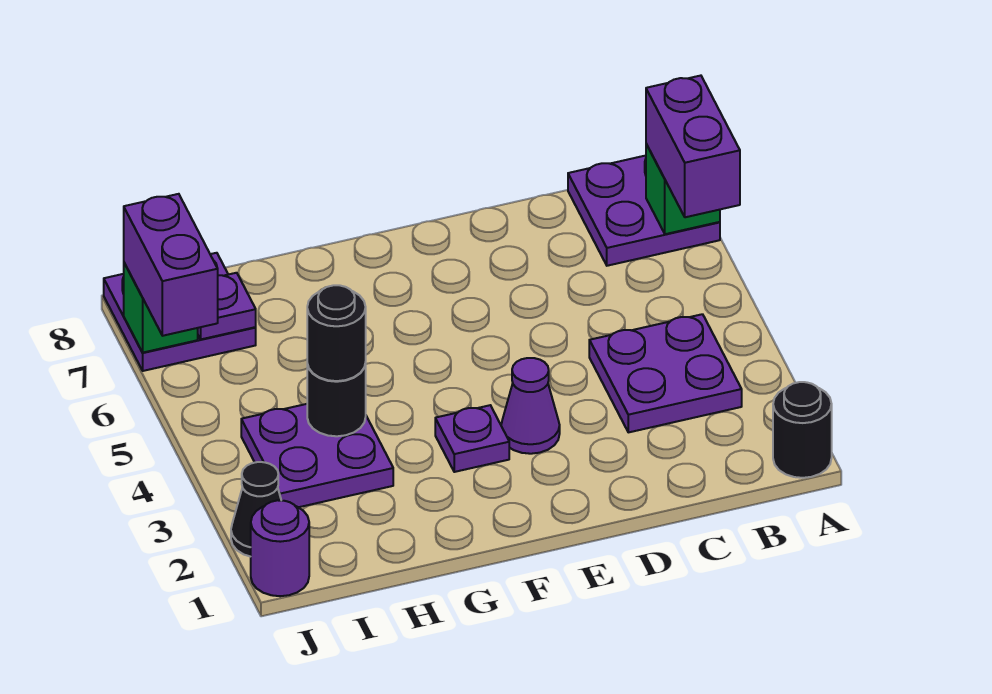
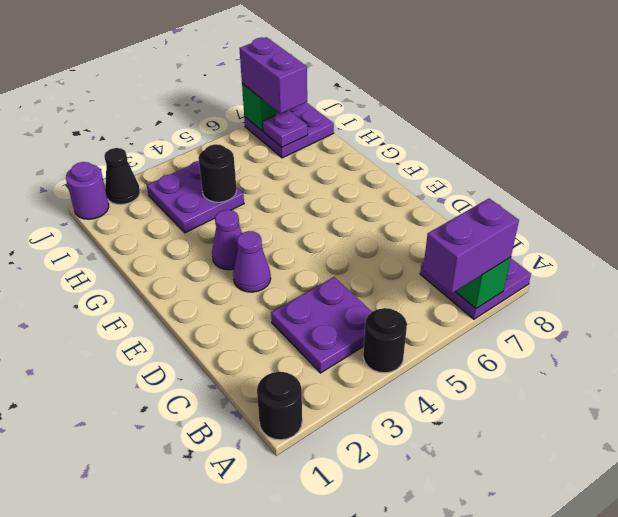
purple plate F3 level 1 -> purple cone F3 level 1
black round brick H4 level 3 -> black round brick A4 level 1
purple brick J6:J7 level 3 -> purple brick I7:J7 level 3

